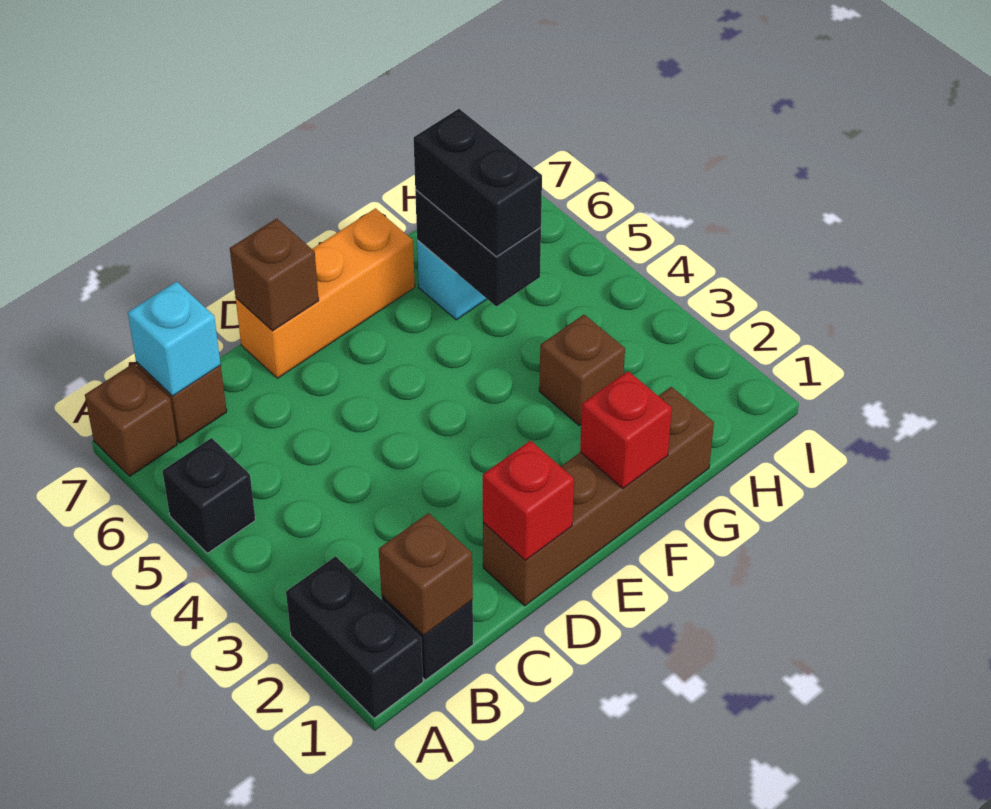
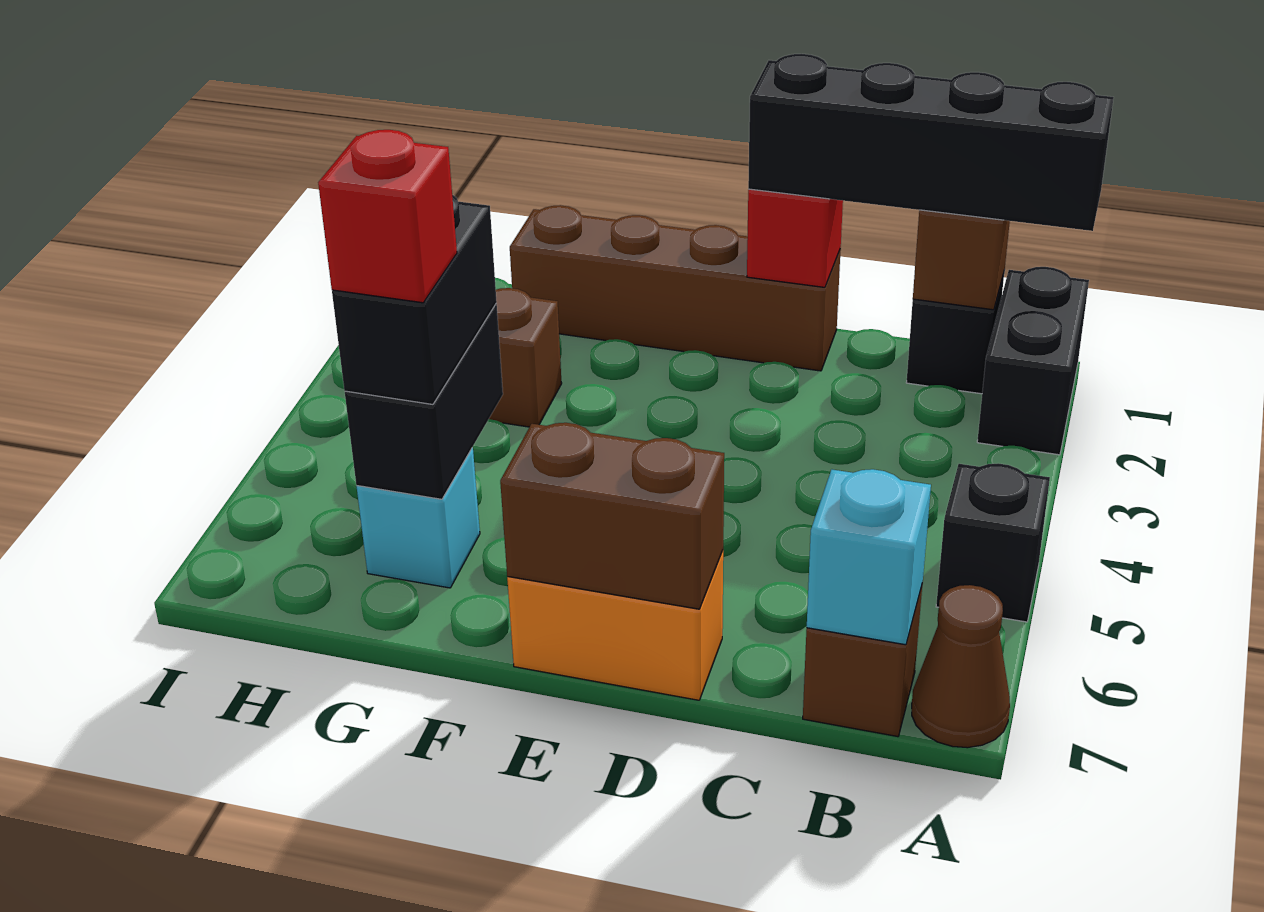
none -> black brick A1:D1 level 3
brown brick A7 level 1 -> brown cone A7 level 1
orange brick D7:F7 level 1 -> orange brick D7:E7 level 1
brown brick D7 level 2 -> brown brick D7:E7 level 2
red brick F1 level 2 -> red brick G6 level 4

